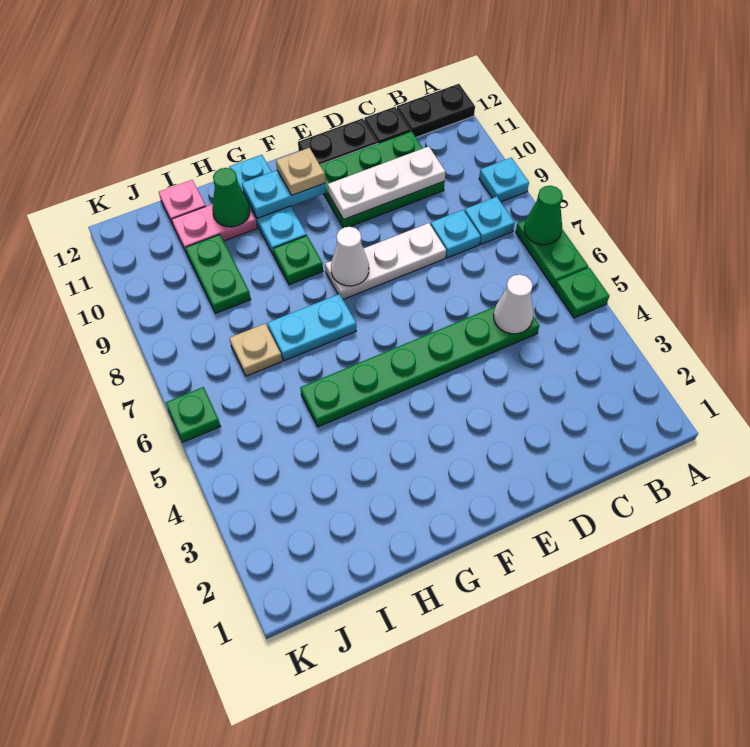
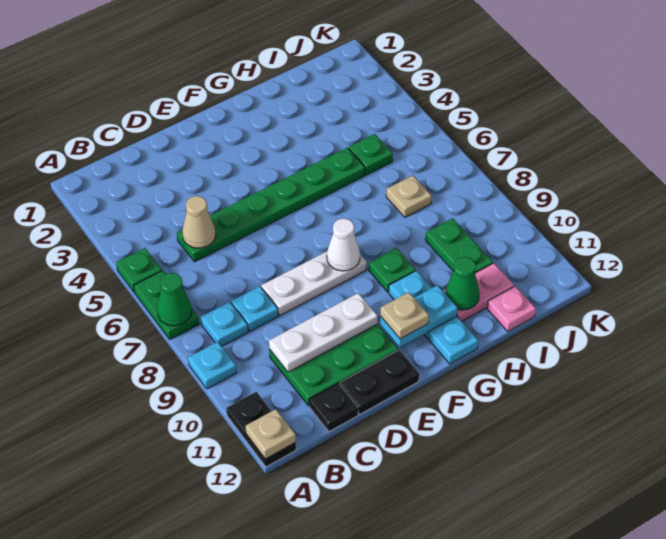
black plate A12:B12 level 1 -> black plate A11:A12 level 1
none -> tan plate A12 level 2
white cone C5 level 2 -> tan cone C5 level 2
cyan plate G7:H7 level 1 -> none
green plate K6 level 1 -> green plate I5 level 1

